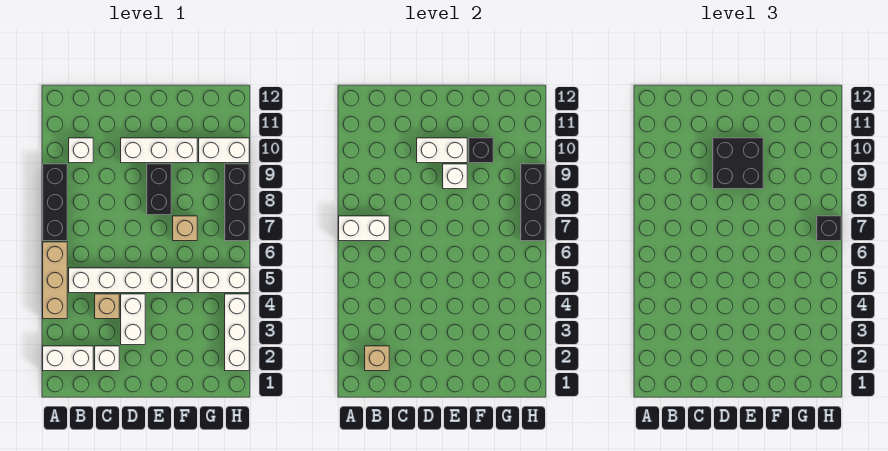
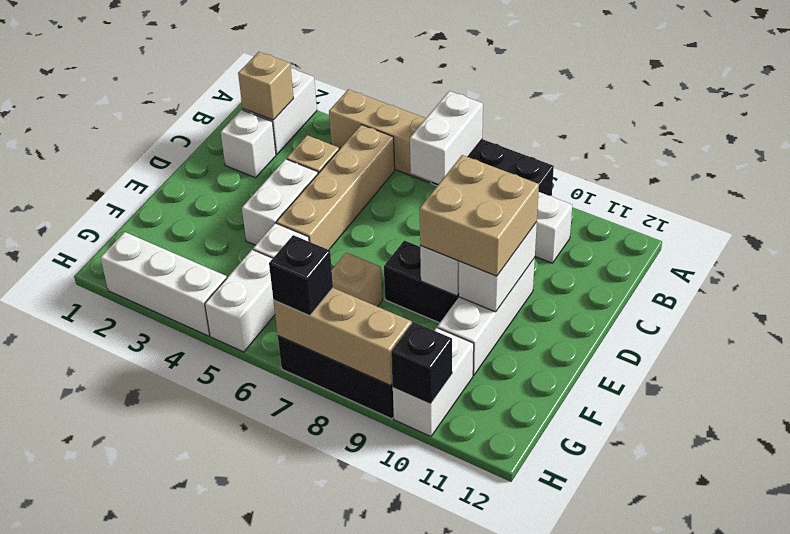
white brick B5:E5 level 1 -> tan brick B5:E5 level 1
white brick D3:D4 level 1 -> white brick D4:E4 level 1
black brick D9:E10 level 3 -> tan brick D9:E10 level 3
black brick F10 level 2 -> black brick H10 level 2
black brick H7:H9 level 2 -> tan brick H7:H9 level 2

